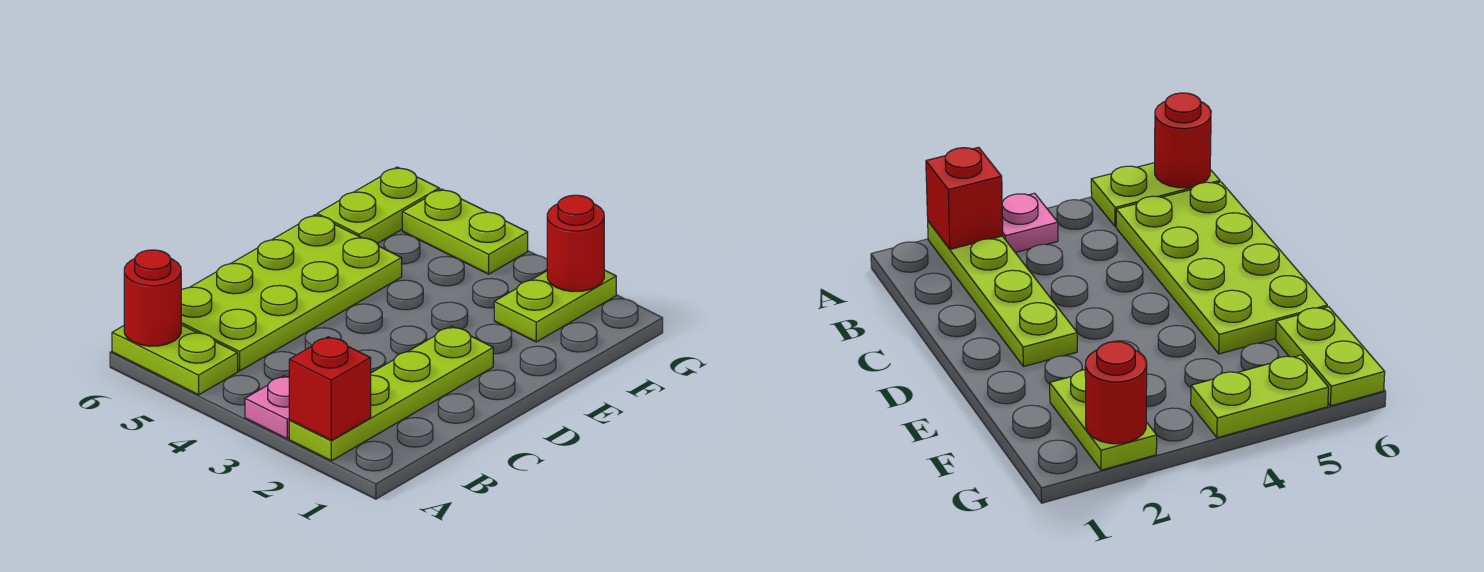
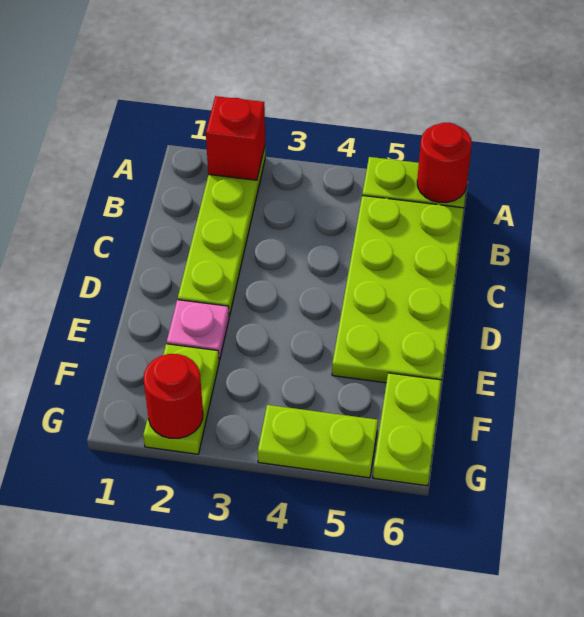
pink plate A3 level 1 -> pink plate E2 level 1

